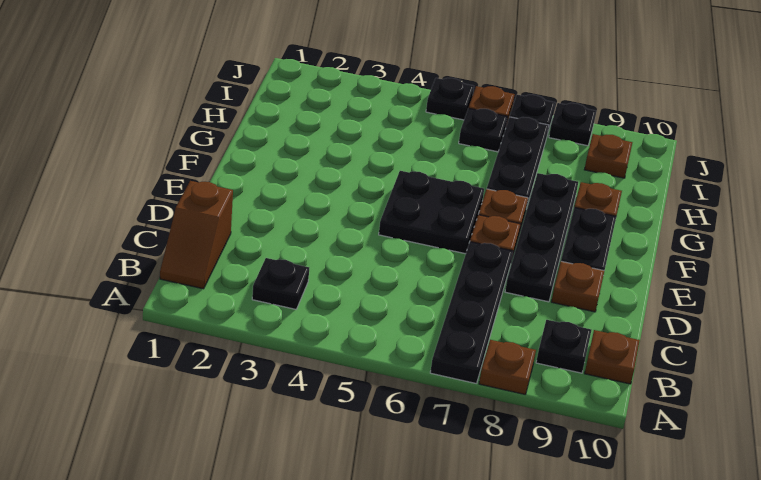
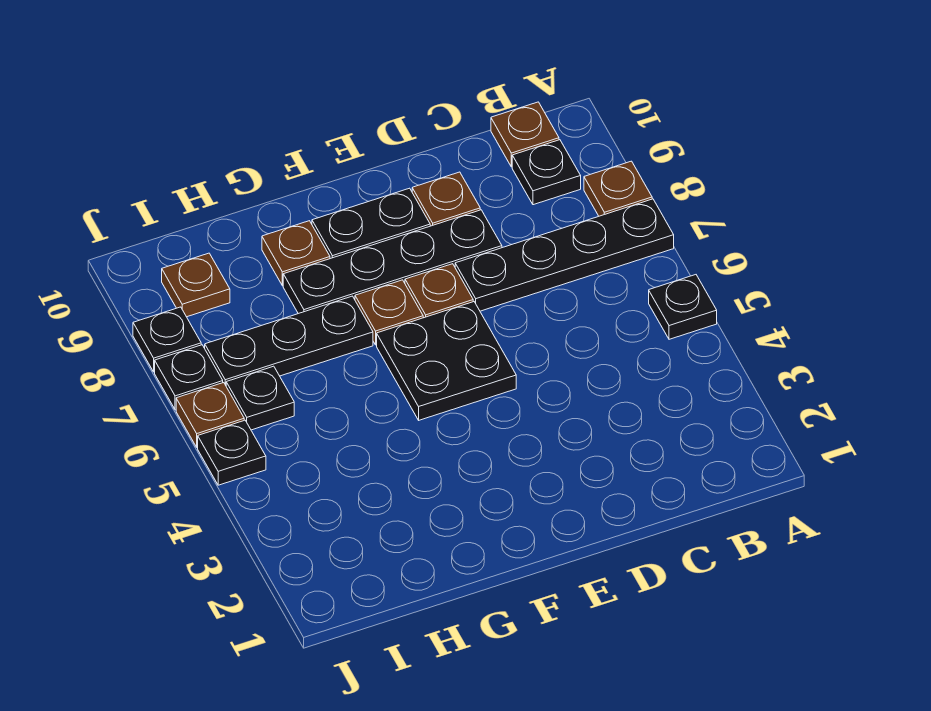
brown slope B1:C1 level 1 top C -> none
black plate B3 level 1 -> black plate A5 level 1

